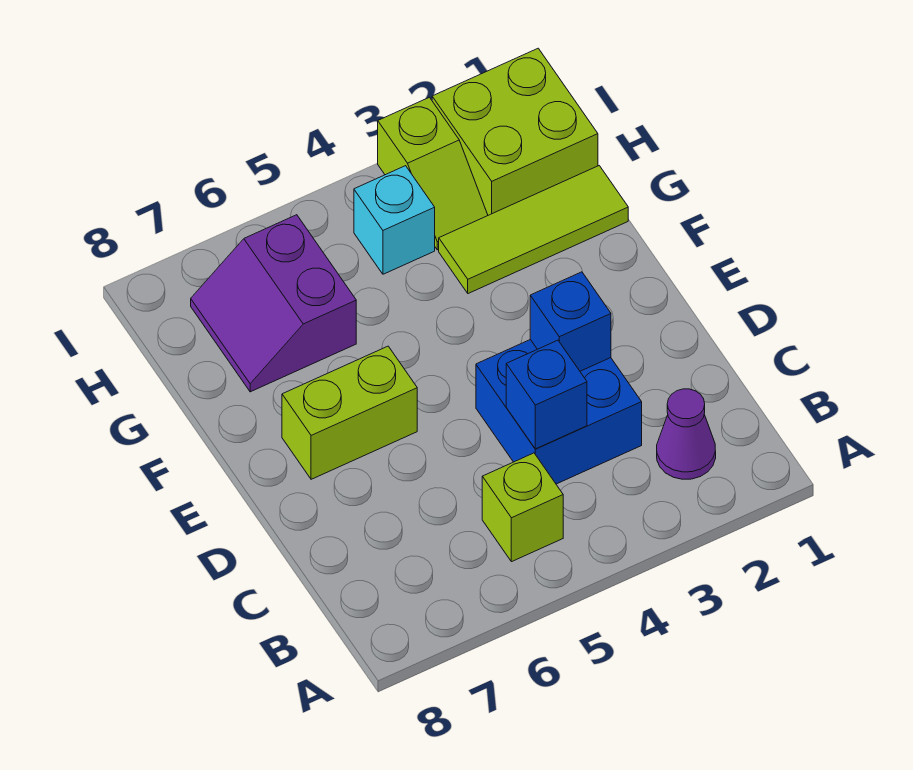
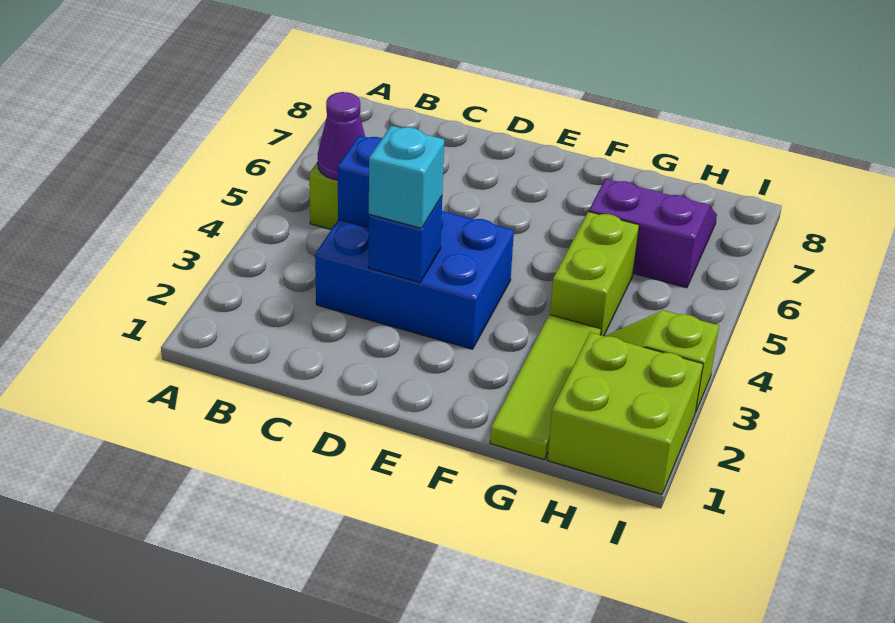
purple cone B2 level 1 -> purple cone B5 level 2
blue brick C3:D4 level 1 -> blue brick C3:E4 level 1
lime brick E6:E7 level 1 -> lime brick G4:G5 level 1
cyan brick H4 level 1 -> cyan brick D3 level 3

